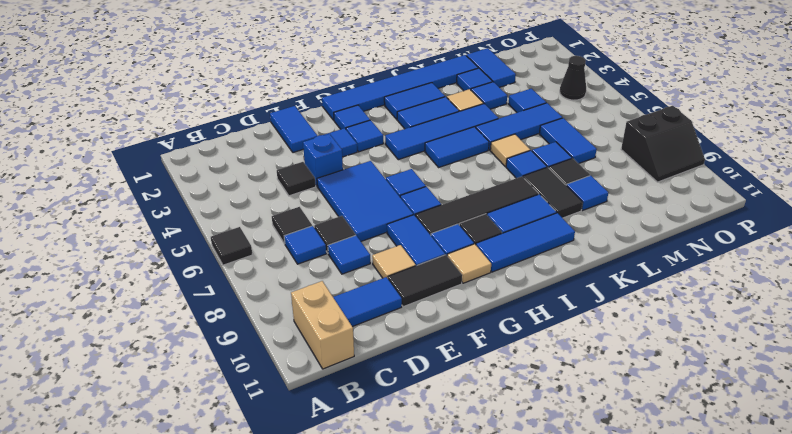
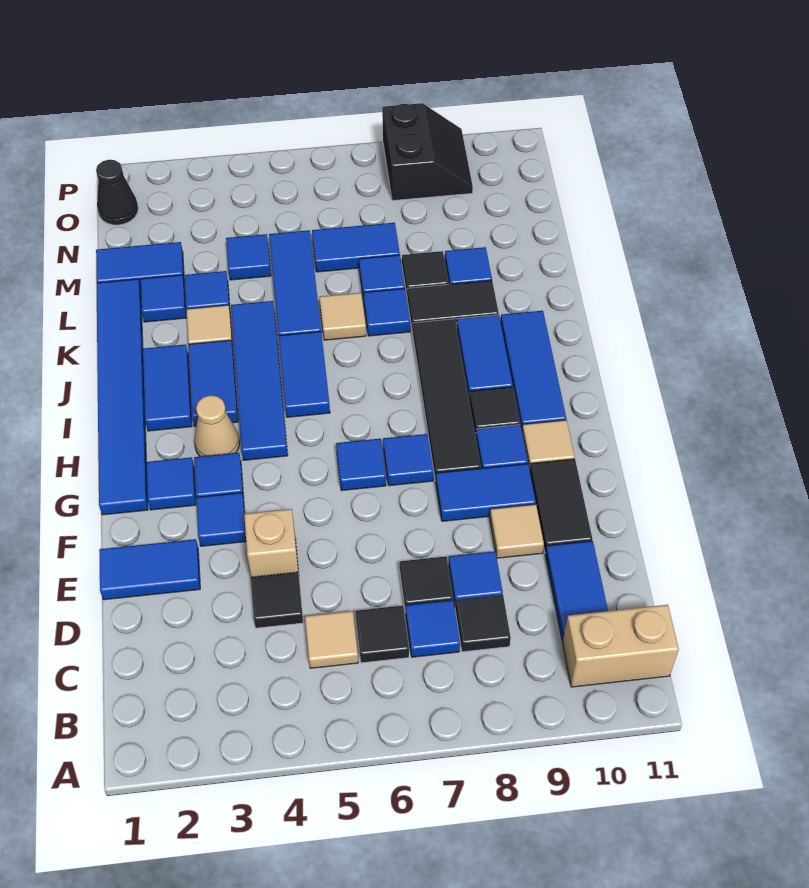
black tile A6 level 1 -> black tile C8 level 1
none -> tan tile C5 level 1
blue brick E4 level 1 -> tan brick E4 level 1
blue tile E5:F7 level 1 -> none
none -> tan cone H3 level 1
black cone O4 level 1 -> black cone O1 level 1

